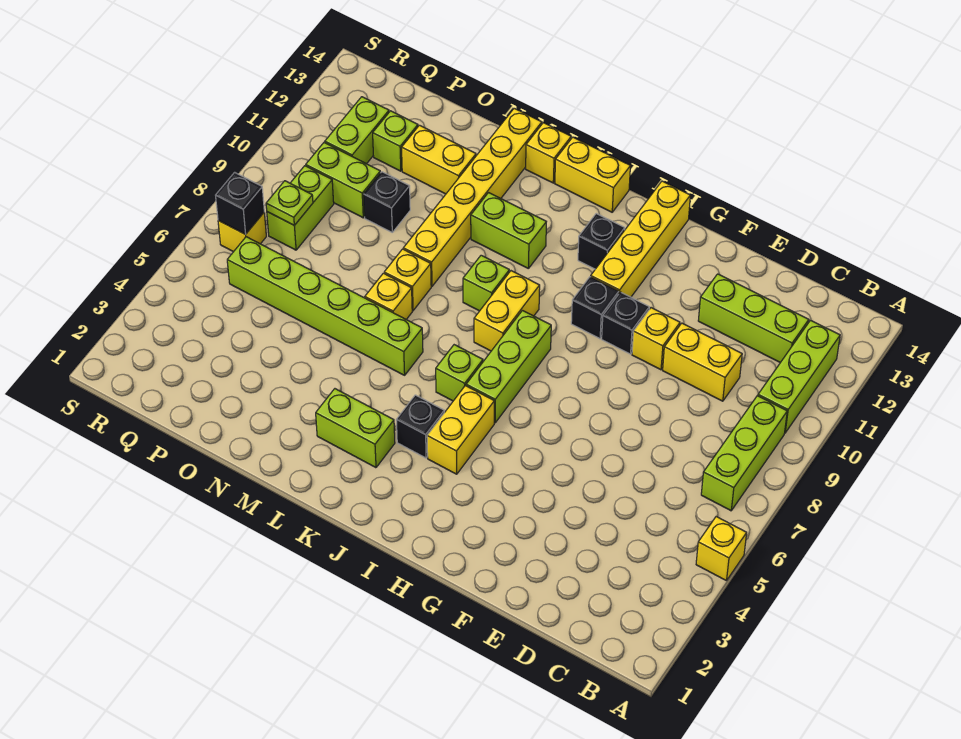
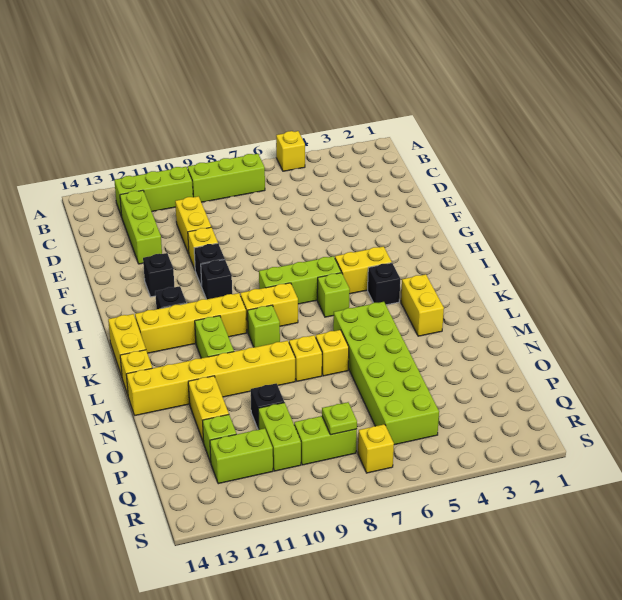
yellow brick H11:H14 level 1 -> yellow brick J10:J13 level 1
lime brick K3:L3 level 1 -> yellow brick K3:L3 level 1
lime brick L6:Q6 level 1 -> lime brick L5:Q6 level 1
black brick R7 level 2 -> black brick G12 level 1

